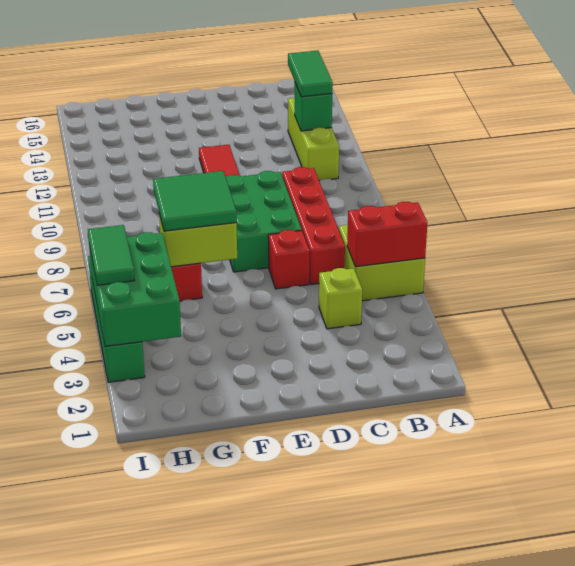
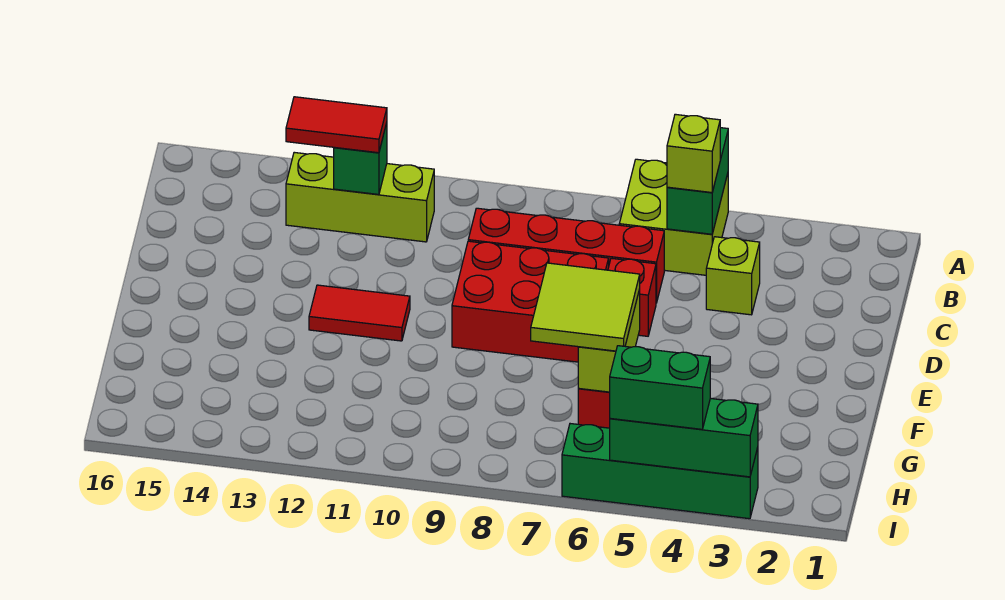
red brick A5:B5 level 2 -> green brick A5:B5 level 2
none -> lime brick B5 level 3
green tile B12:B13 level 3 -> red tile B12:B13 level 3
green brick D7:E9 level 1 -> red brick D7:E9 level 1
green tile F6:G7 level 3 -> lime tile F6:G7 level 3
green brick H3:I5 level 2 -> green brick I3:I5 level 2
green tile I4:I5 level 3 -> green brick I4:I5 level 3

